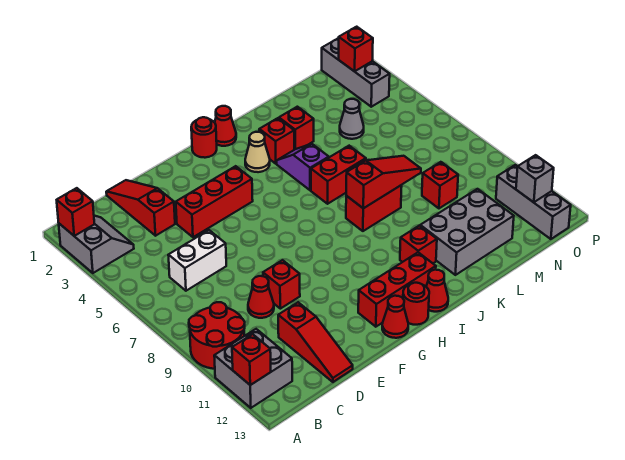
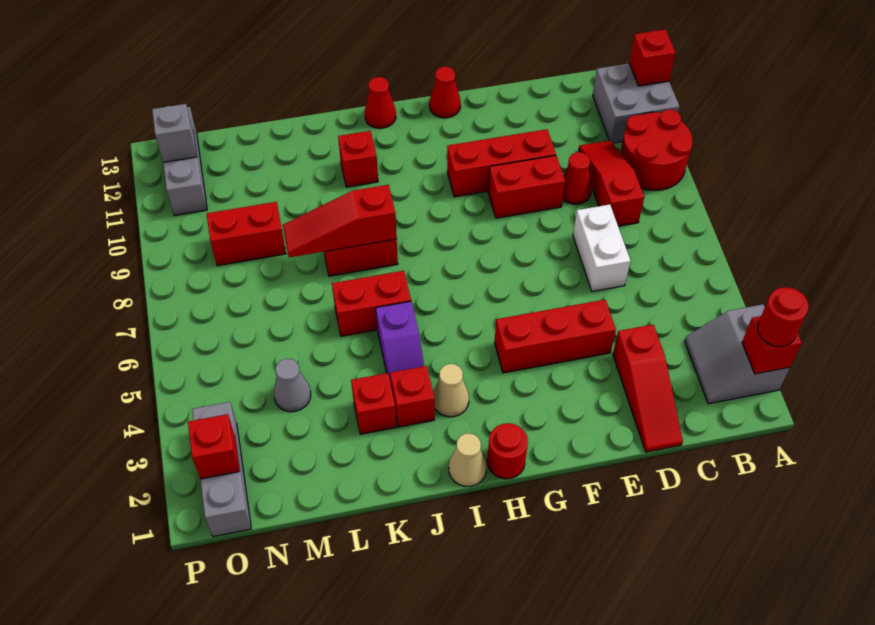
white brick C6:D6 level 1 -> white brick D6:D7 level 1
red slope D11:D13 level 1 top 11 -> red slope C8:C10 level 1 top 8
red brick E9 level 1 -> red brick E9:F9 level 1
red brick G12:I12 level 1 -> red brick E10:G10 level 1
red round brick H13 level 1 -> red round brick A2 level 3
red cone I1 level 1 -> tan cone I1 level 1
grey brick K11:M12 level 1 -> none
red brick M9 level 1 -> red brick M9:N9 level 1

